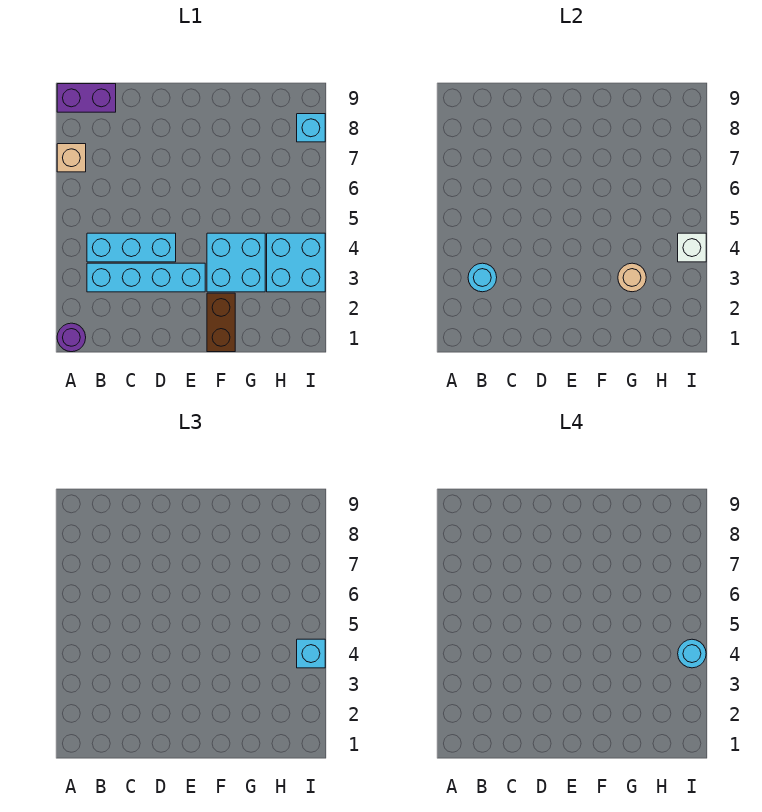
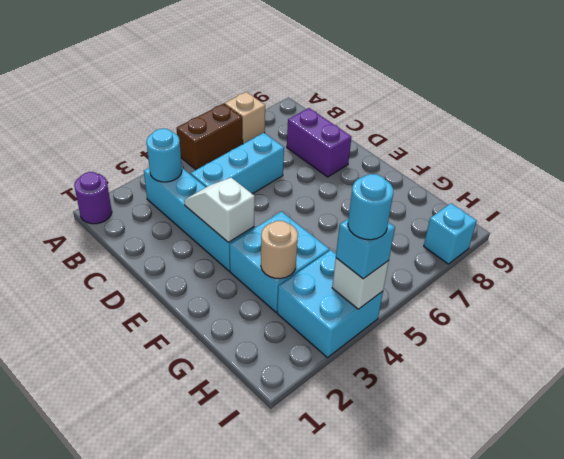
purple brick A9:B9 level 1 -> purple brick C8:D8 level 1
cyan brick B4:D4 level 1 -> cyan brick C4:C6 level 1
none -> white slope D3:E3 level 2 top E
brown brick F1:F2 level 1 -> brown brick A5:A6 level 1

